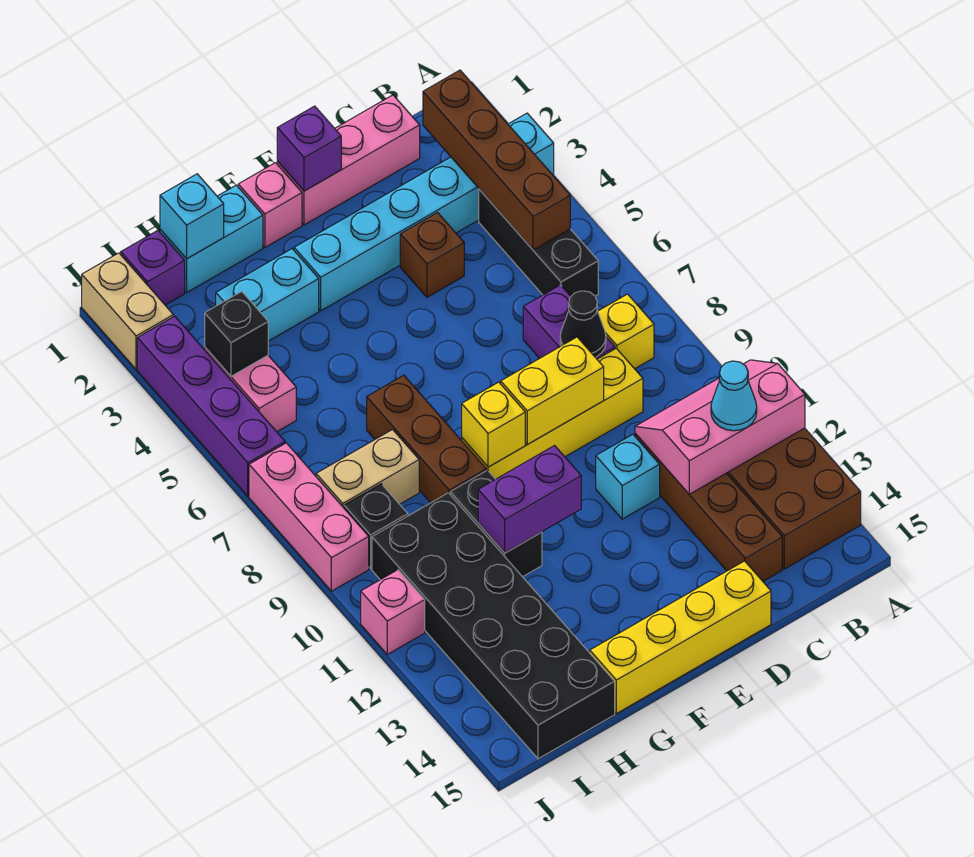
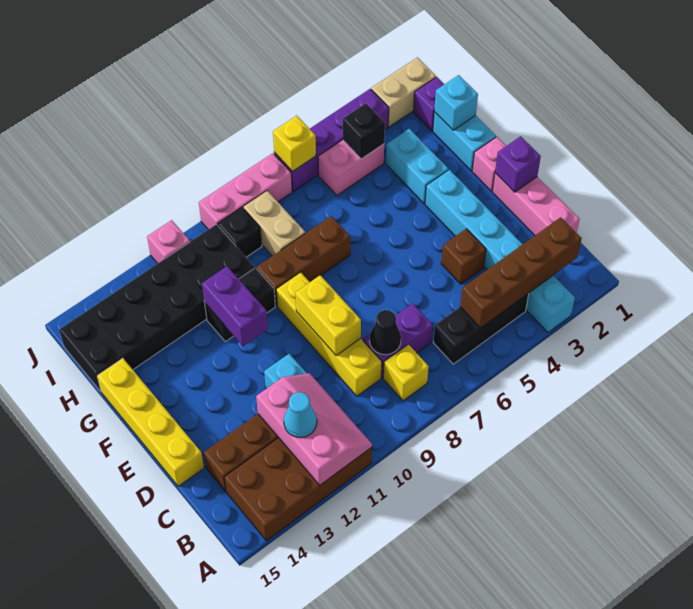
yellow brick F9 level 2 -> yellow brick J6 level 2

